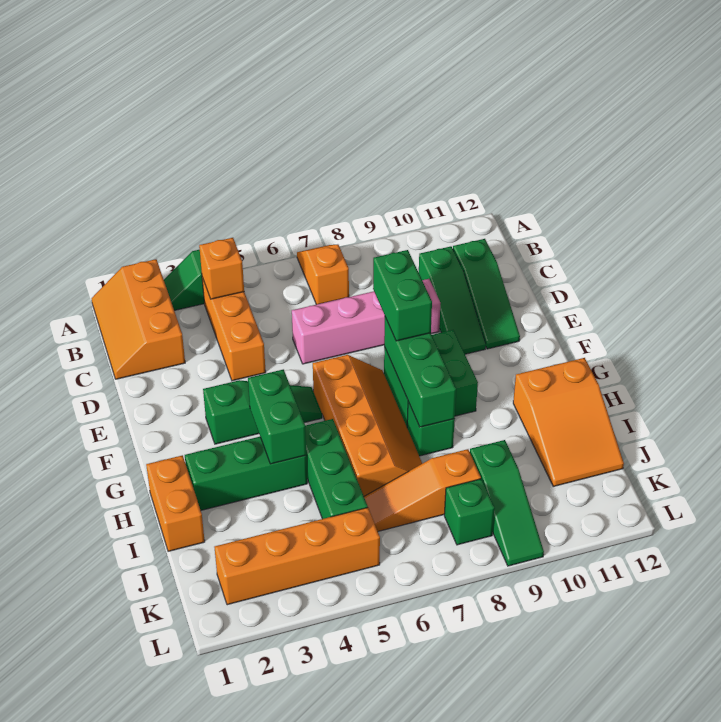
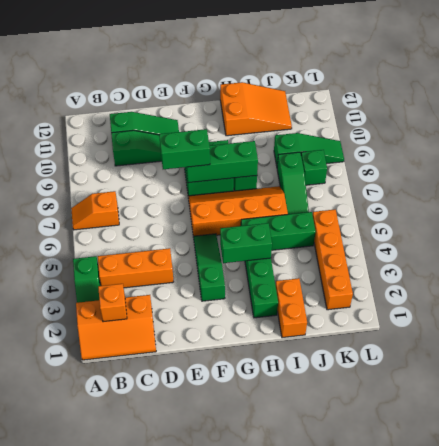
orange brick B4 level 2 -> orange brick B2 level 2
pink brick D6:D9 level 1 -> none
orange brick H1:I1 level 1 -> orange brick I1:I2 level 1
orange slope J6:J8 level 1 top 8 -> green slope J6:J8 level 1 top 8

